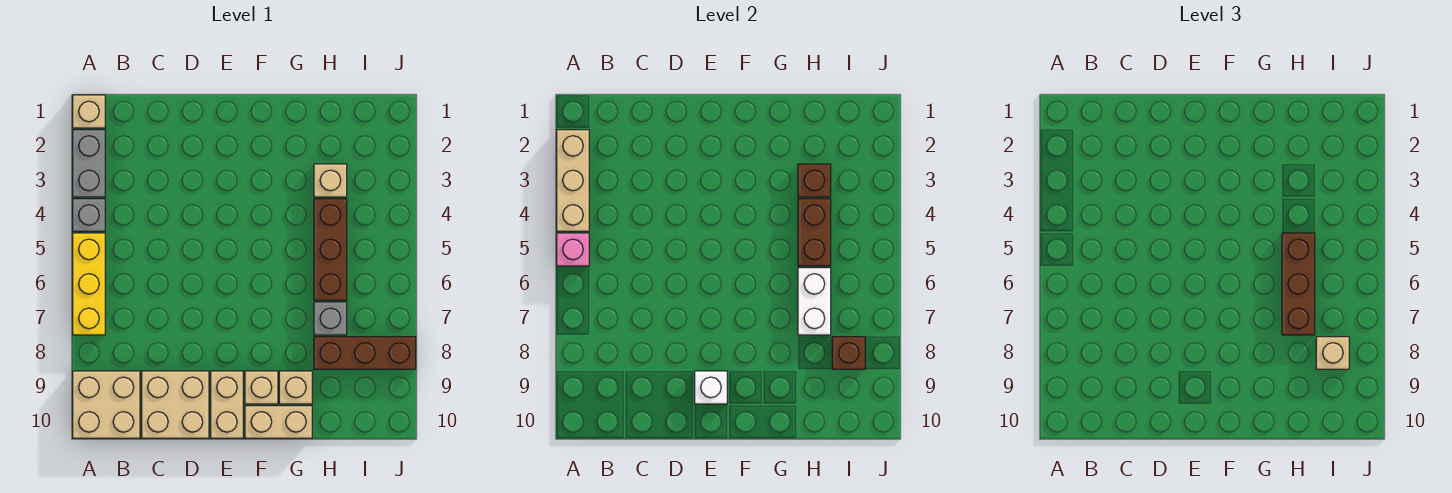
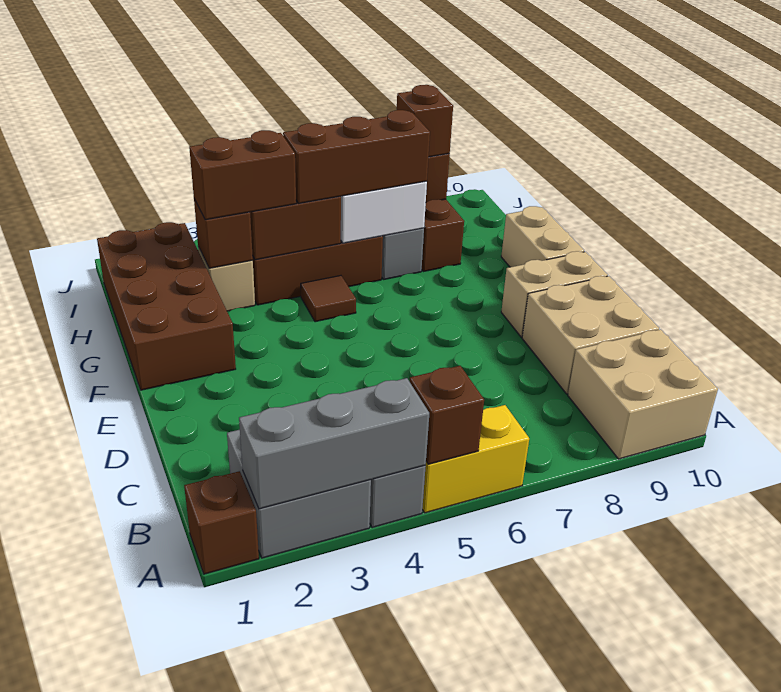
tan brick A1 level 1 -> brown brick A1 level 1
grey brick A2:A3 level 1 -> grey brick A2:B3 level 1
tan brick A2:A4 level 2 -> grey brick A2:A4 level 2
yellow brick A5:A7 level 1 -> yellow brick A5:A6 level 1
pink brick A5 level 2 -> brown brick A5 level 2
white brick E9 level 2 -> none
none -> brown brick F1:I2 level 1
tan brick F9 level 1 -> none
none -> brown tile G5 level 1
tan brick G9 level 1 -> none
none -> brown brick H3:H4 level 3
tan brick I8 level 3 -> brown brick I8 level 3

